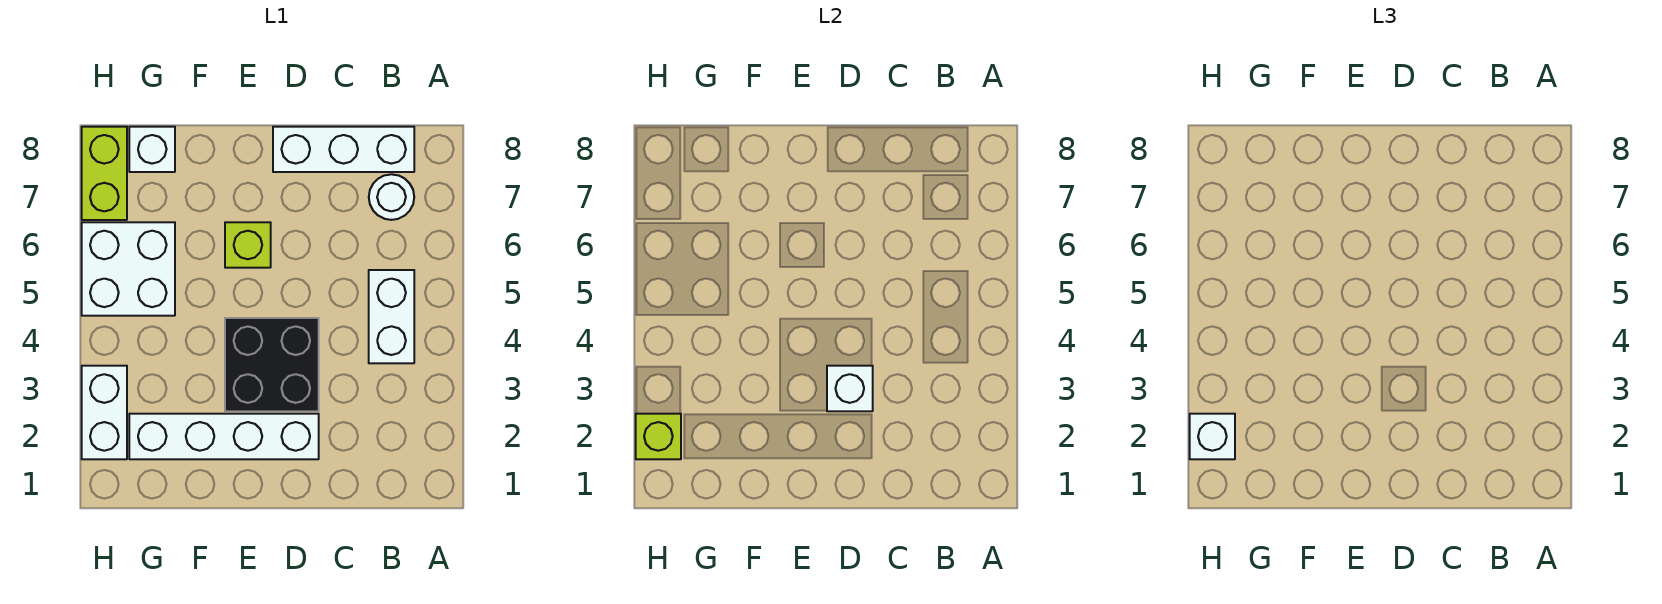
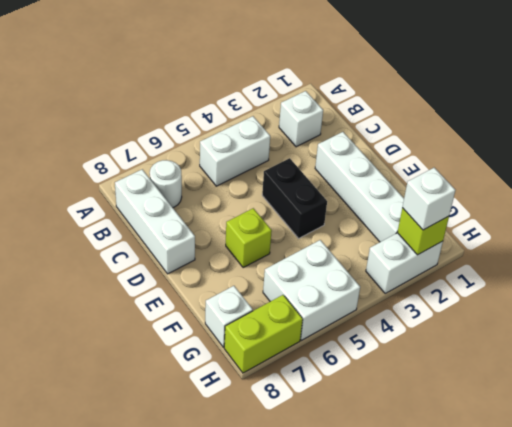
black brick D3:E4 level 1 -> black brick D4:E4 level 1
white brick D3 level 2 -> white brick B2 level 1

